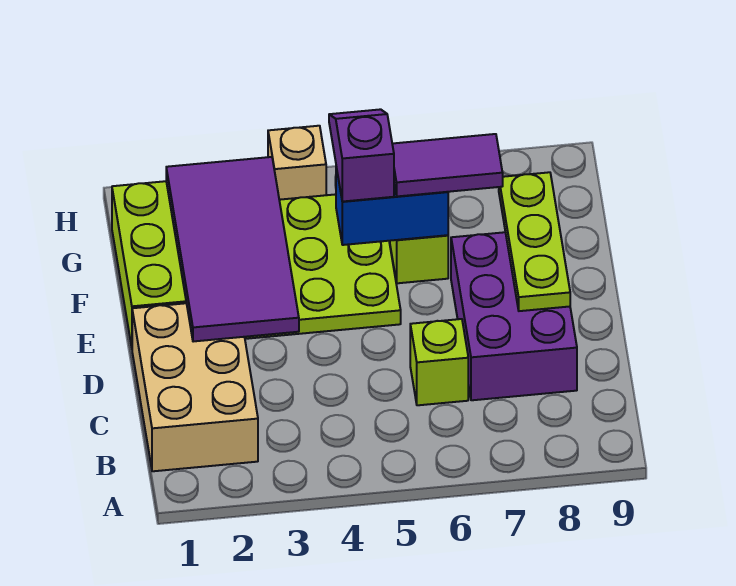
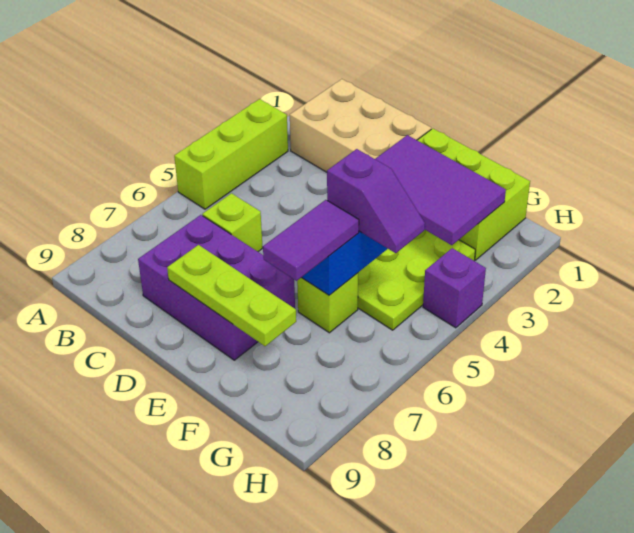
none -> lime brick A3:A5 level 1
purple tile D2:G3 level 2 -> purple tile E2:G3 level 2
tan brick H4 level 1 -> purple brick H4 level 1

